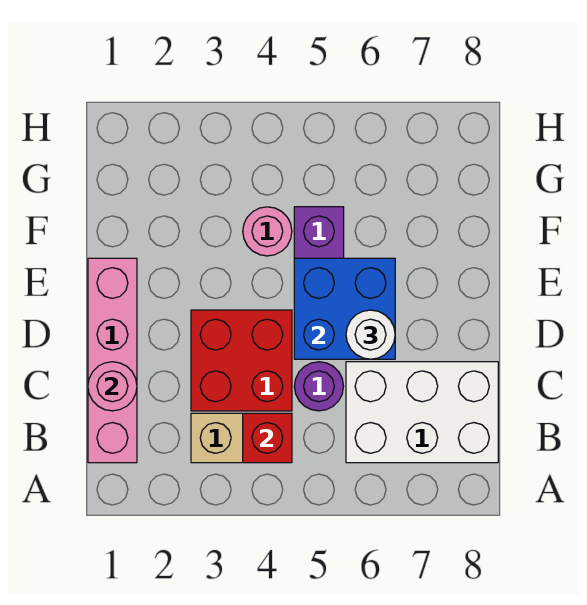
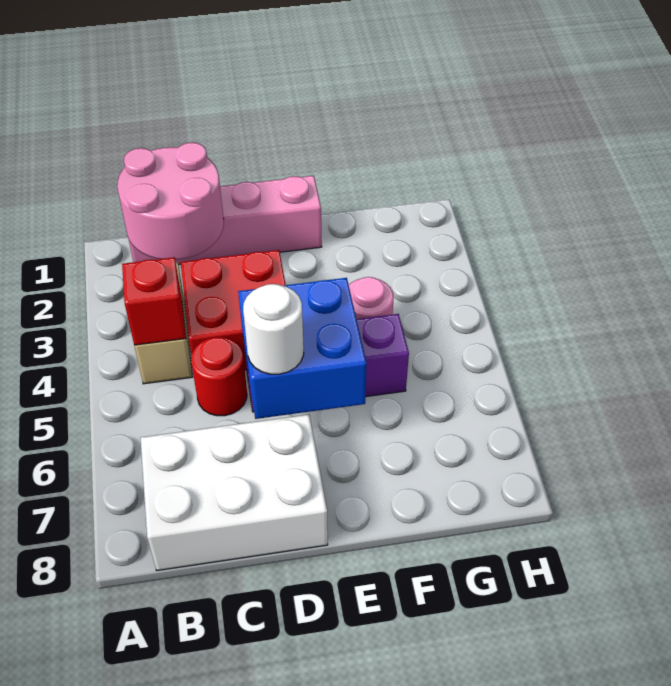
white brick B6:C8 level 1 -> white brick B7:D8 level 1
pink round brick C1 level 2 -> pink round brick B1:C2 level 2
purple round brick C5 level 1 -> red round brick C5 level 1

